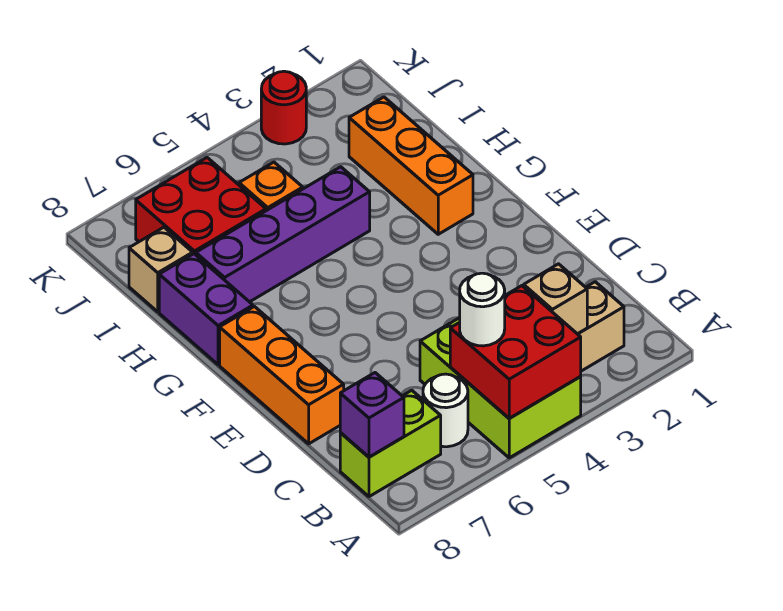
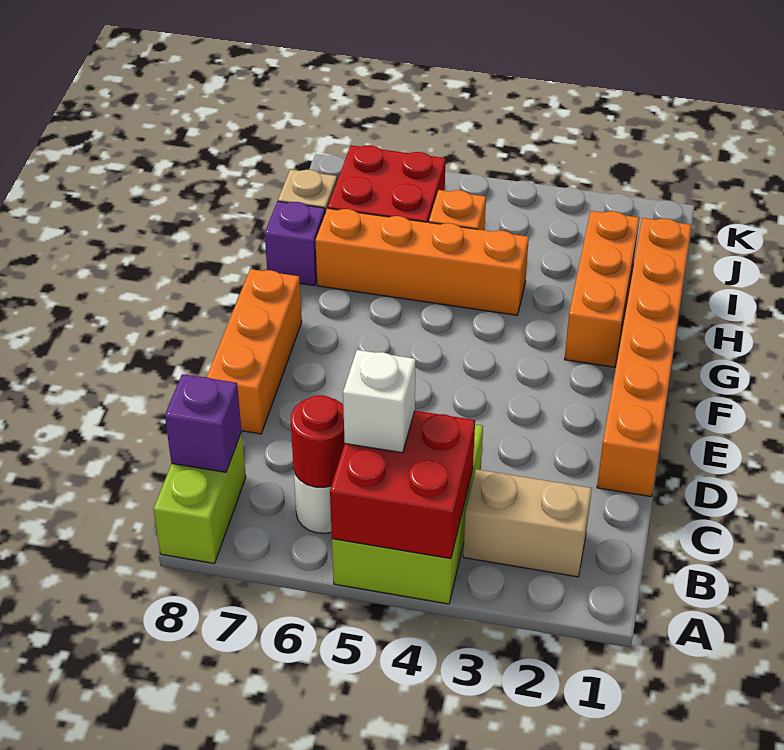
tan brick B3 level 2 -> none
white round brick B5 level 3 -> white brick B5 level 3
lime brick B7:B8 level 1 -> lime brick A8:B8 level 1
none -> orange brick D1:I1 level 1
purple brick G8:H8 level 1 -> purple brick H8 level 1
purple brick H4:H7 level 1 -> orange brick H4:H7 level 1
red round brick K3 level 1 -> red round brick B6 level 2

